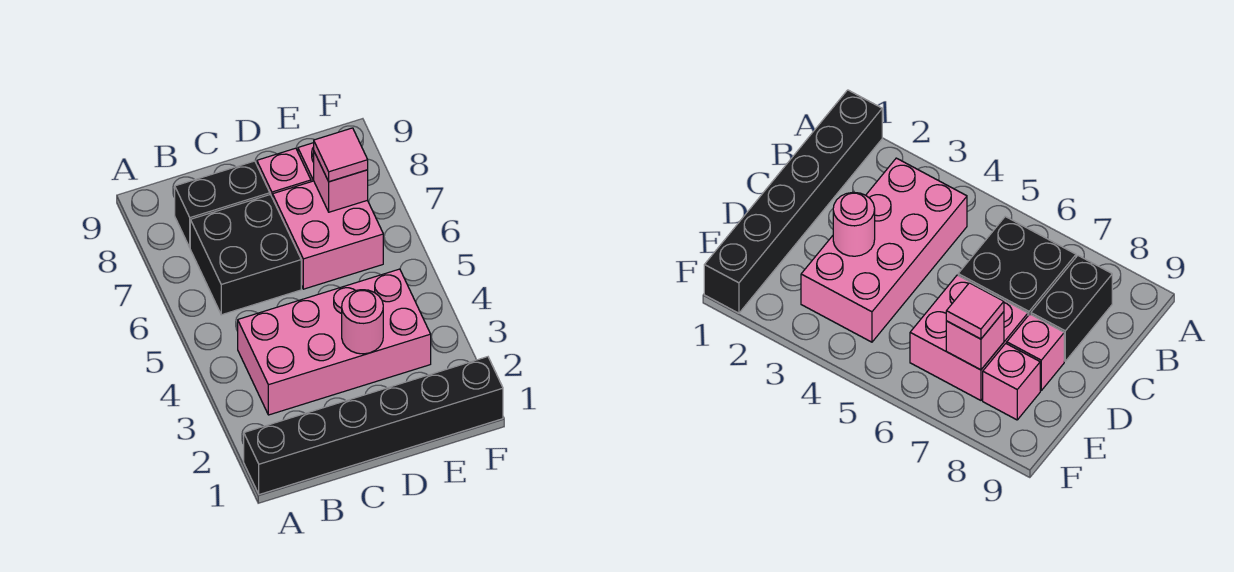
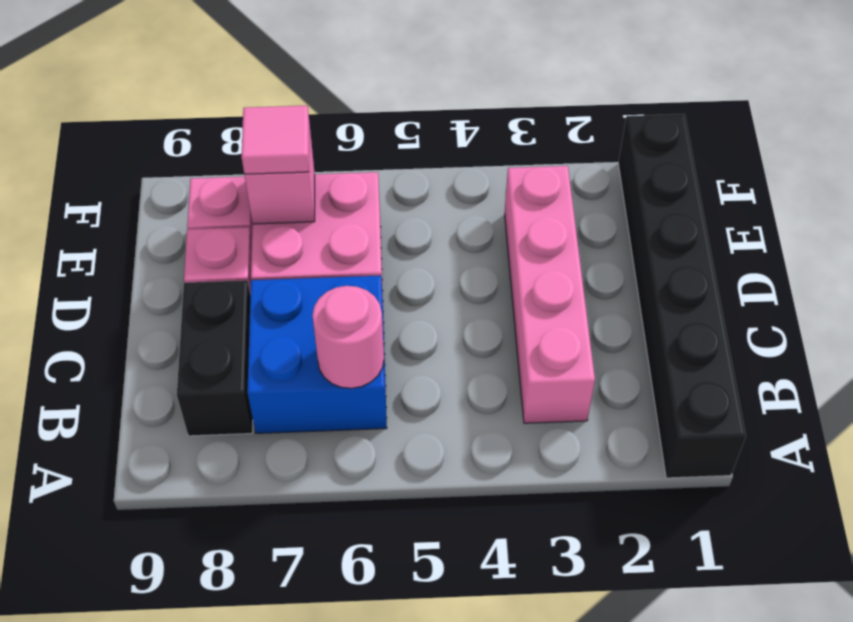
pink brick B3:E4 level 1 -> pink brick B3:E3 level 1
black brick B6:C7 level 1 -> blue brick B6:C7 level 1
pink round brick D3 level 2 -> pink round brick B6 level 2

